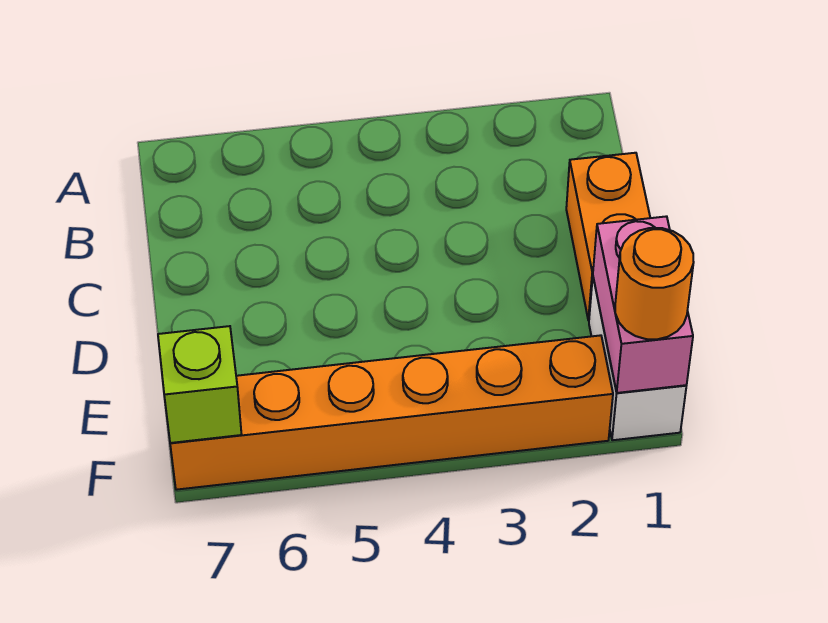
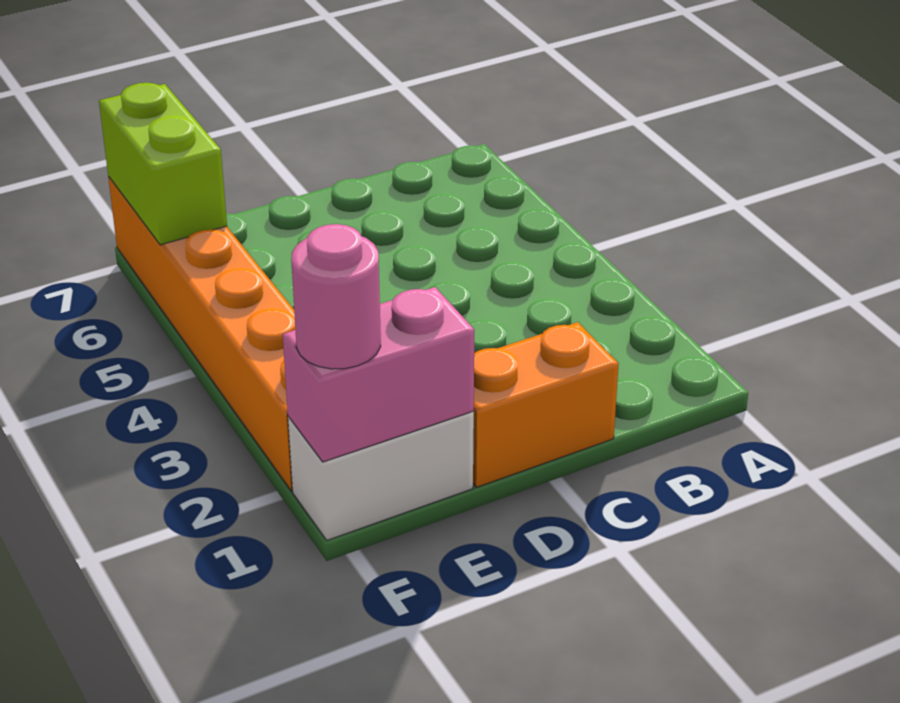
orange round brick F1 level 3 -> pink round brick F1 level 3
lime brick F7 level 2 -> lime brick F6:F7 level 2

